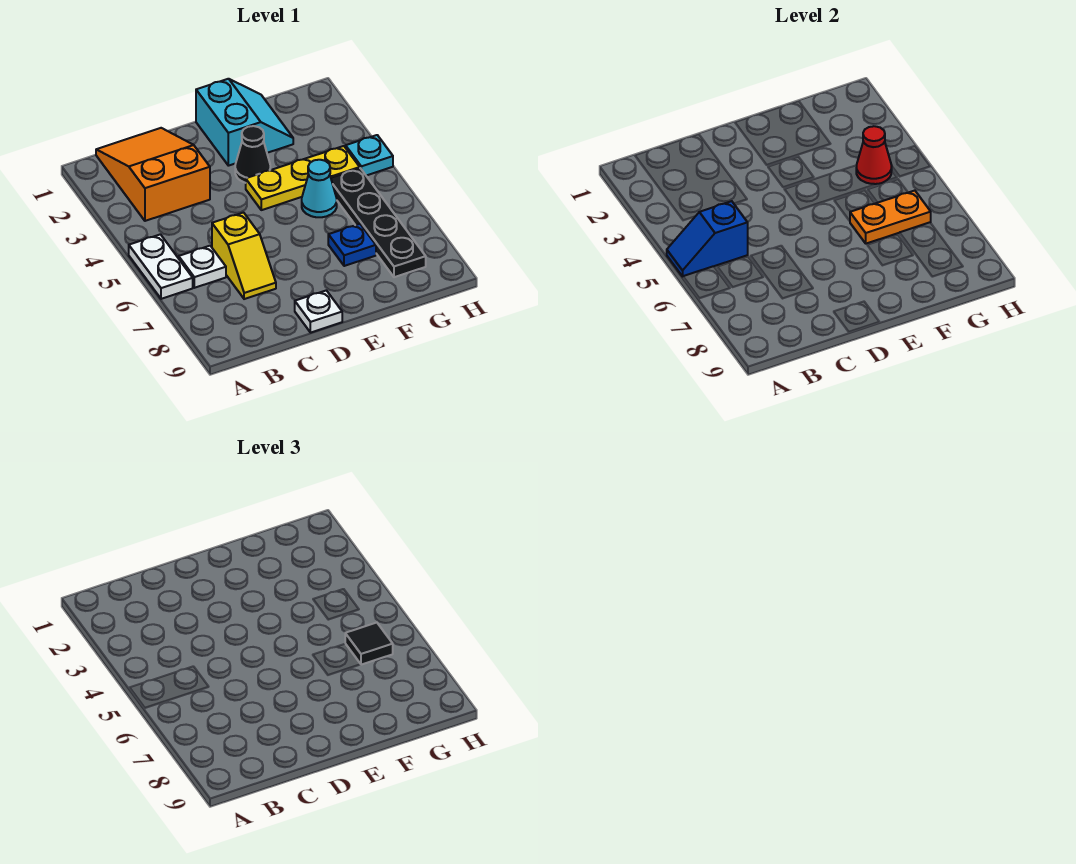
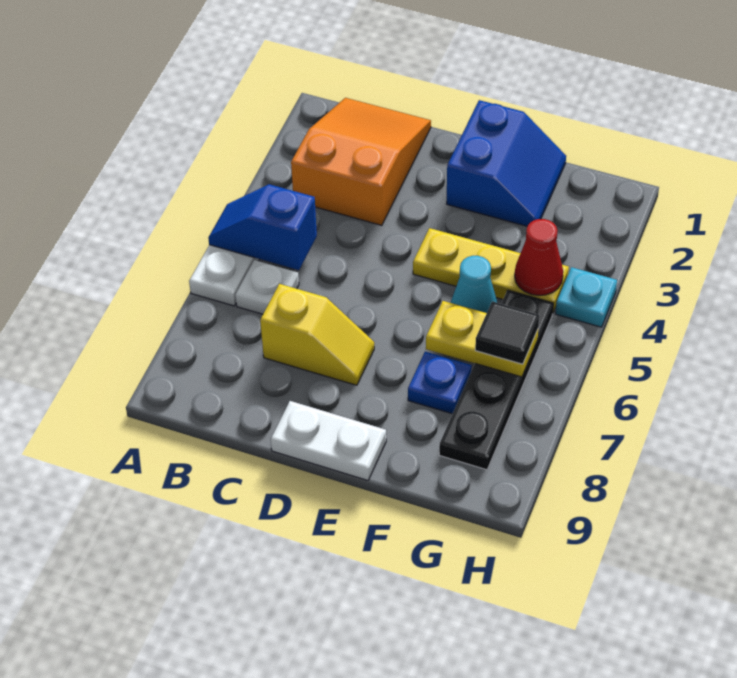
yellow slope C6:C7 level 1 top 6 -> yellow slope C7:D7 level 1 top C
white plate D9 level 1 -> white plate D9:E9 level 1
cyan slope E1:F2 level 1 top E -> blue slope E1:F2 level 1 top E
black cone E3 level 1 -> none
orange plate F6:G6 level 2 -> yellow plate F6:G6 level 2

